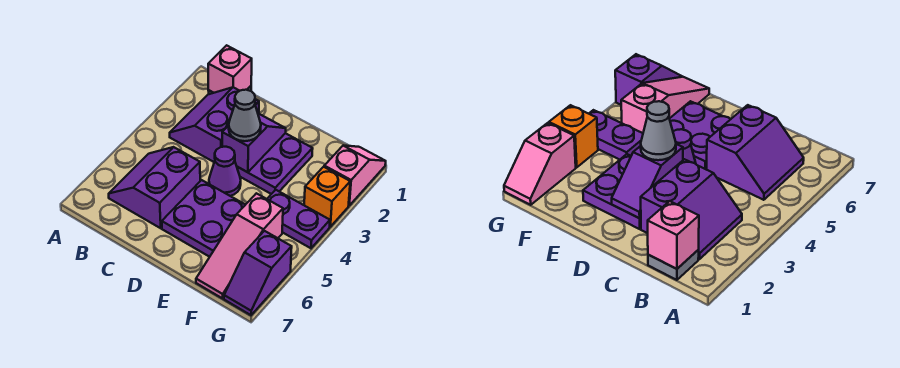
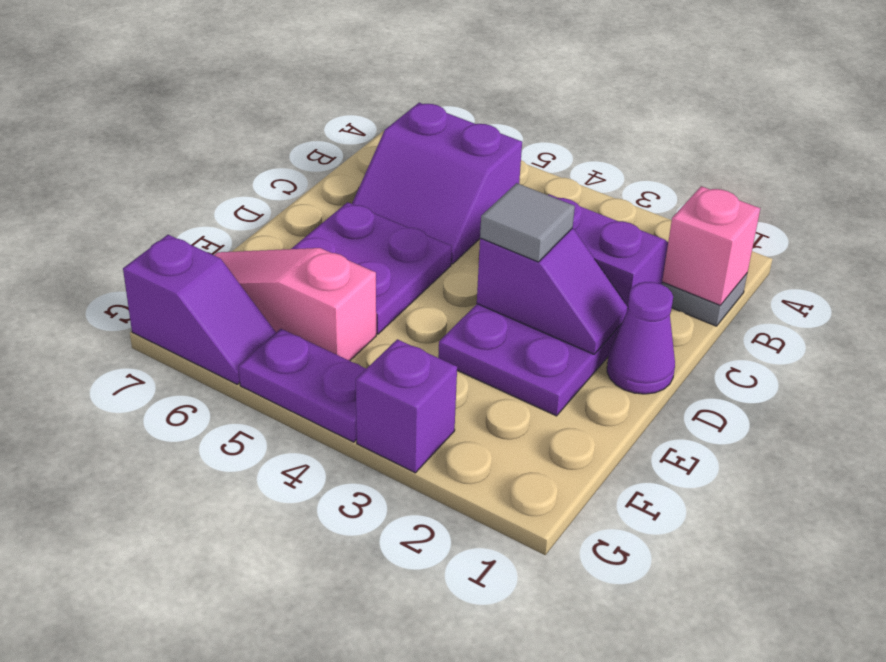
purple slope B5:C6 level 1 top C -> purple slope B5:C6 level 1 top B
grey cone D3 level 3 -> grey tile D3 level 3
purple cone D4 level 1 -> purple cone D1 level 1
purple plate F4:G4 level 1 -> purple plate G4:G5 level 1
pink slope G1:G2 level 1 top 2 -> none
orange brick G3 level 1 -> purple brick G3 level 1
purple slope G6:G7 level 1 top 6 -> purple slope G6:G7 level 1 top 7

